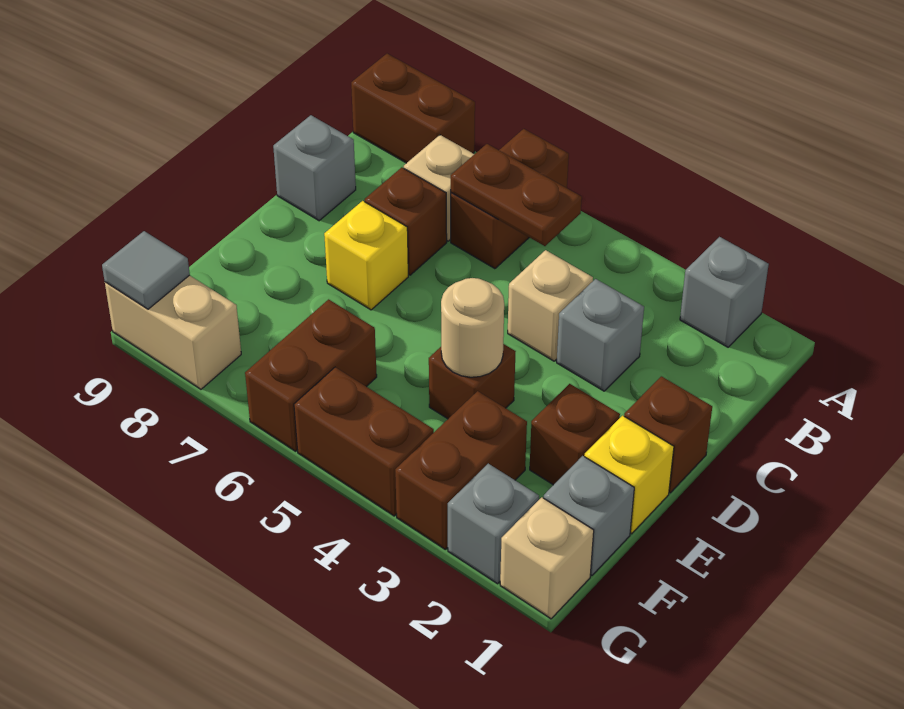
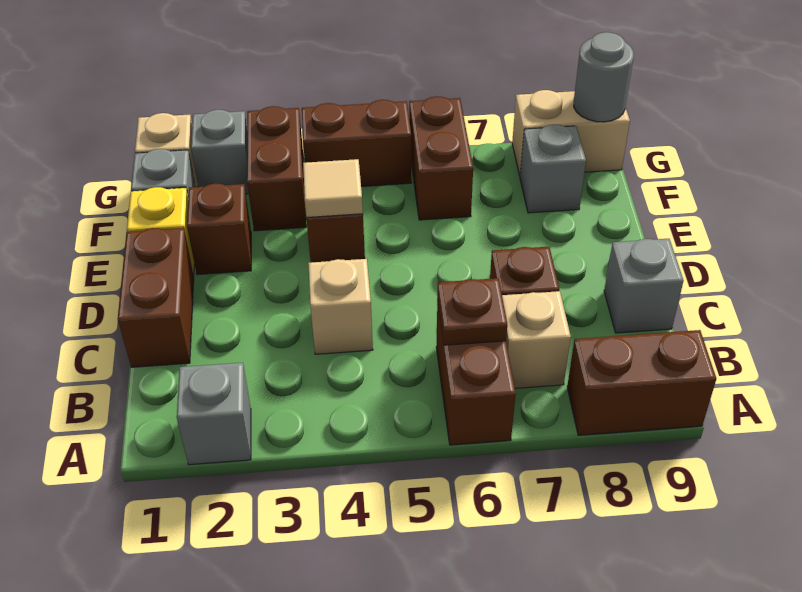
brown plate B5:B6 level 2 -> brown plate B6 level 2
grey brick C3 level 1 -> grey brick F8 level 1
brown brick D1 level 1 -> brown brick C1:D1 level 1
yellow brick D7 level 1 -> none
tan round brick E4 level 2 -> tan tile E4 level 2
grey tile G9 level 2 -> grey round brick G9 level 2

